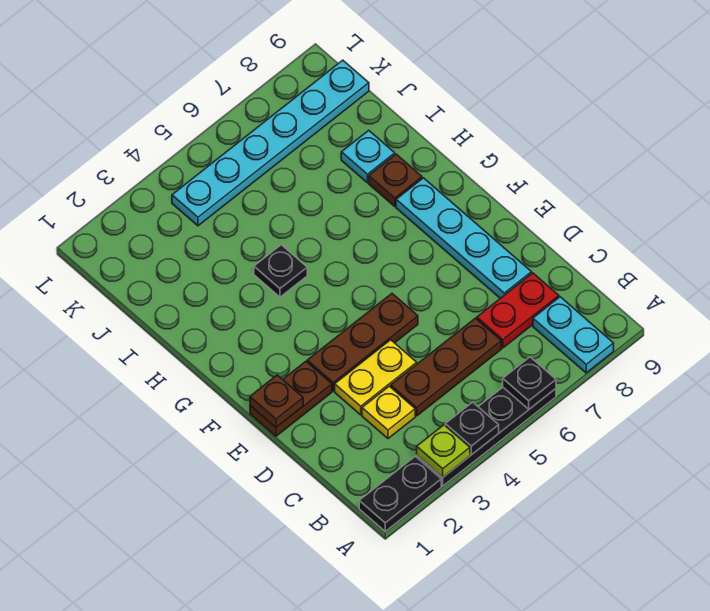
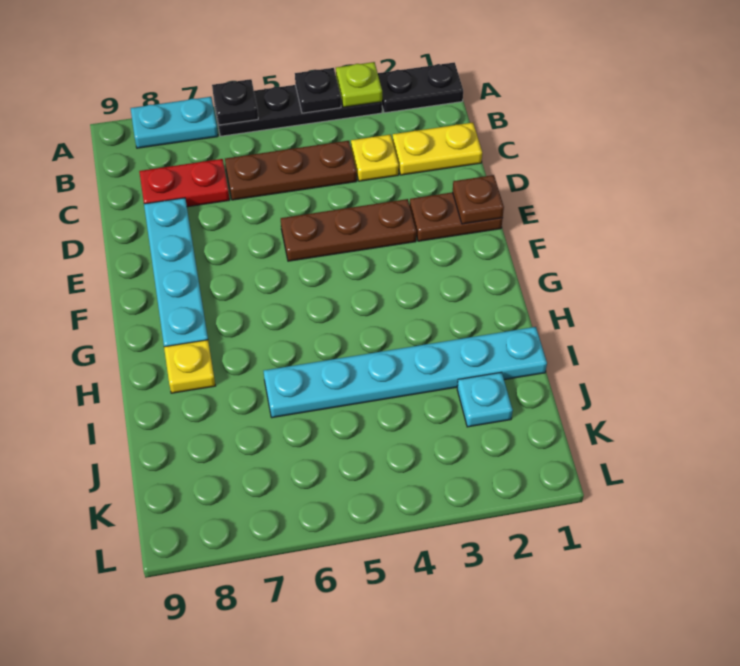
cyan plate A8:B8 level 1 -> cyan plate A7:A8 level 1
yellow plate D3:D4 level 1 -> yellow plate C1:C2 level 1
black plate H4 level 1 -> none
brown plate H8 level 1 -> yellow plate H8 level 1
cyan plate I8 level 1 -> cyan plate J2 level 1
cyan plate K4:K9 level 1 -> cyan plate I1:I6 level 1

